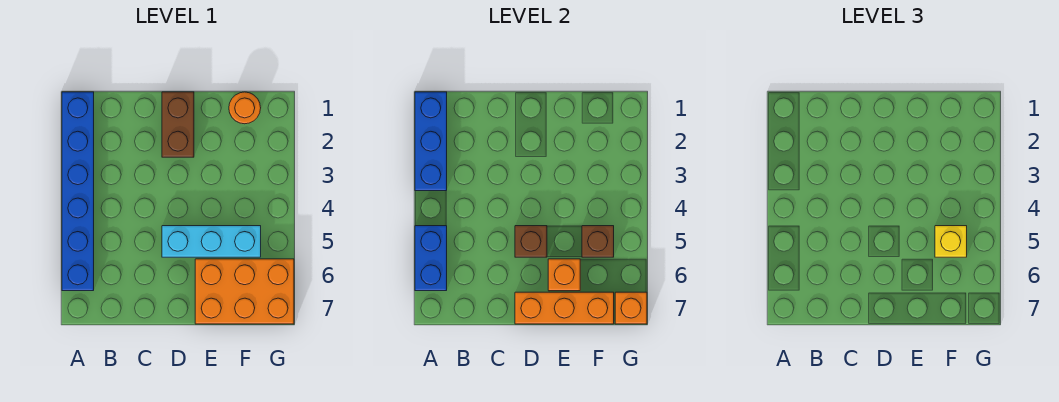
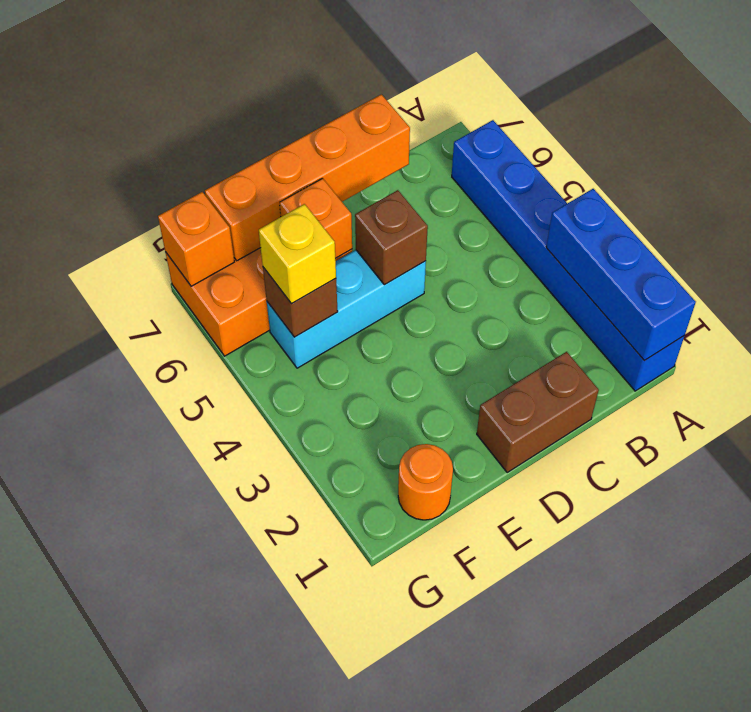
blue brick A5:A6 level 2 -> none
brown brick D1:D2 level 1 -> brown brick C1:D1 level 1
orange brick D7:F7 level 2 -> orange brick C7:F7 level 2

